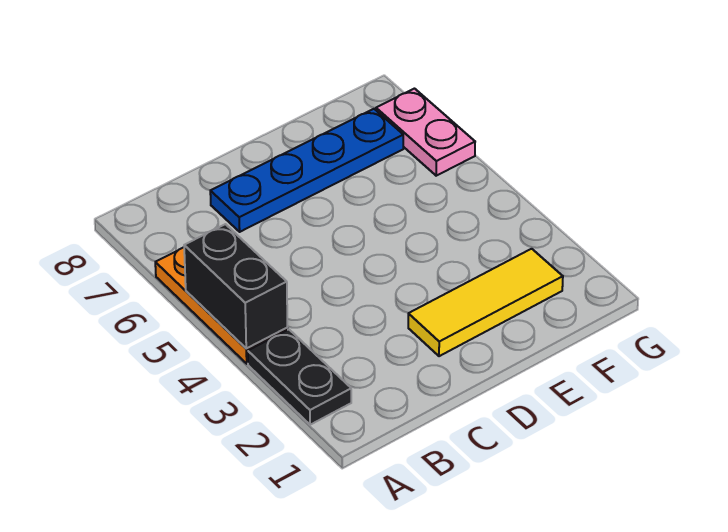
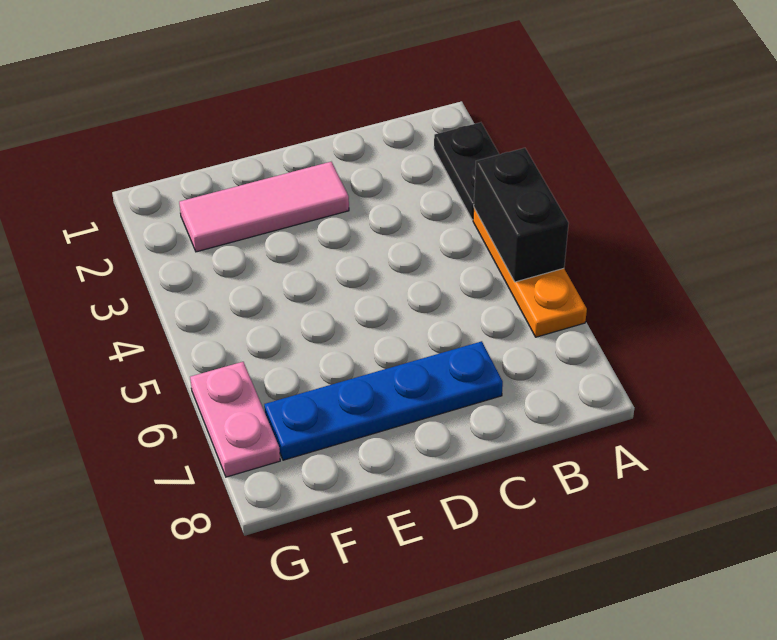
yellow tile D2:F2 level 1 -> pink tile D2:F2 level 1

